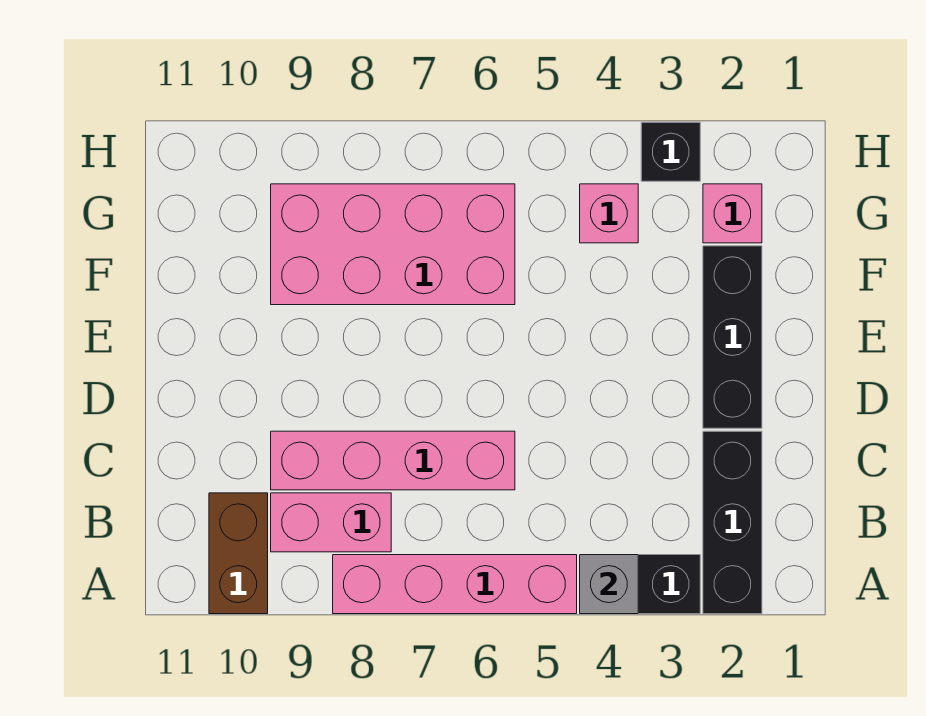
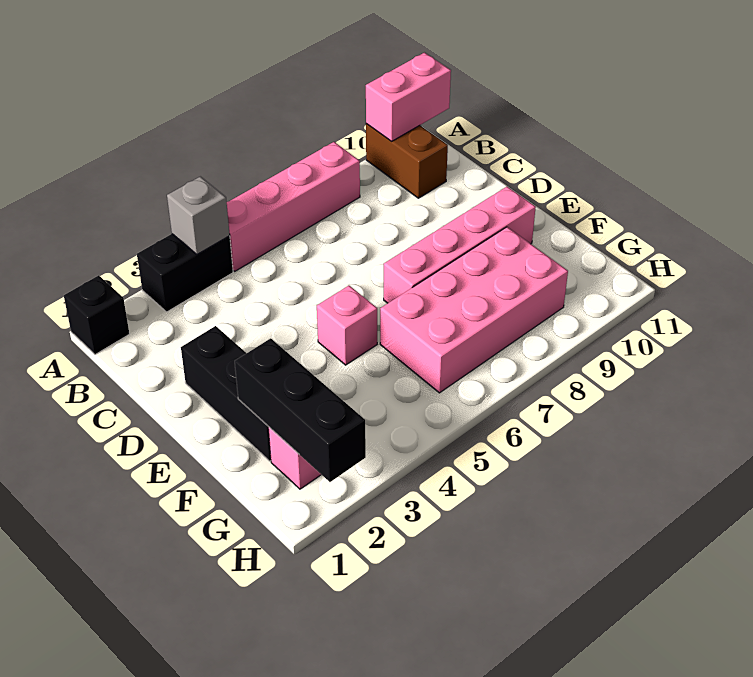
black brick A2:C2 level 1 -> black brick F2:H2 level 2
pink brick B8:B9 level 1 -> pink brick A10:A11 level 2
pink brick C6:C9 level 1 -> pink brick E7:E10 level 1
pink brick G4 level 1 -> pink brick E5 level 1
black brick H3 level 1 -> black brick A1 level 1

